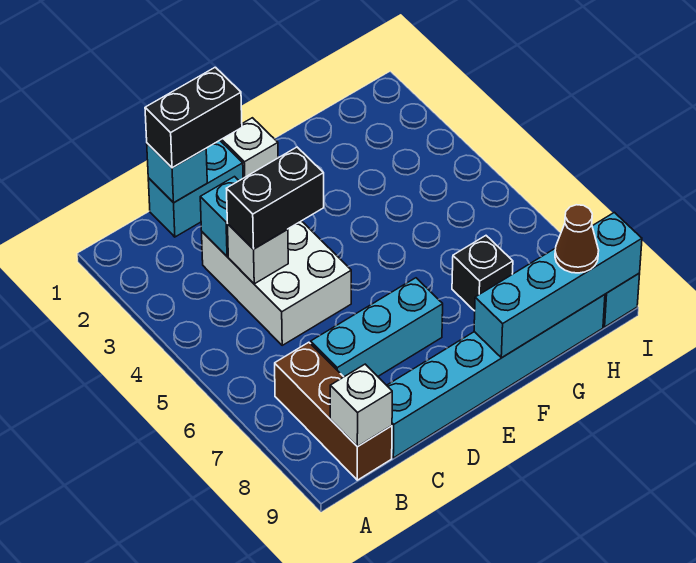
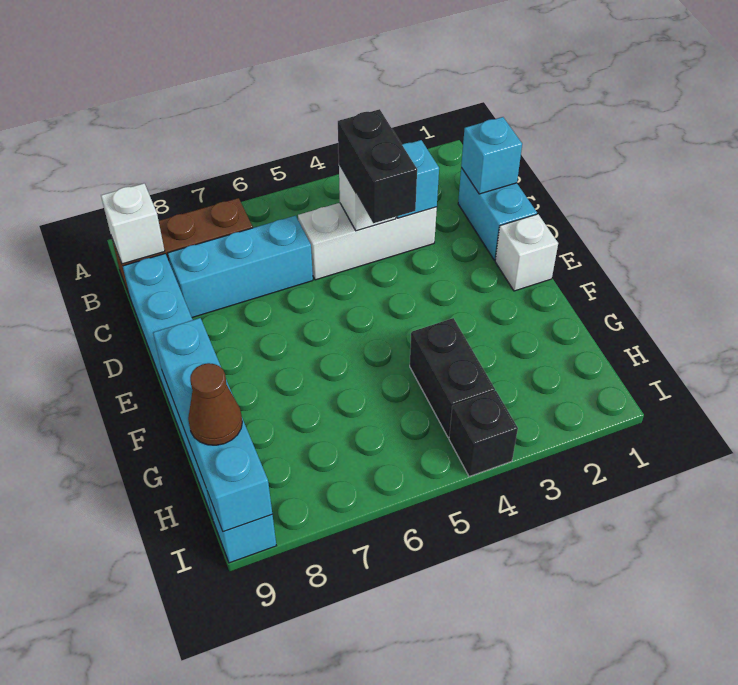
black brick C1:D1 level 3 -> black brick G4:H4 level 1
white brick C3:D5 level 1 -> white brick C3:C5 level 1
cyan brick C7:E7 level 1 -> cyan brick C6:C8 level 1
black brick G7 level 1 -> black brick I4 level 1

